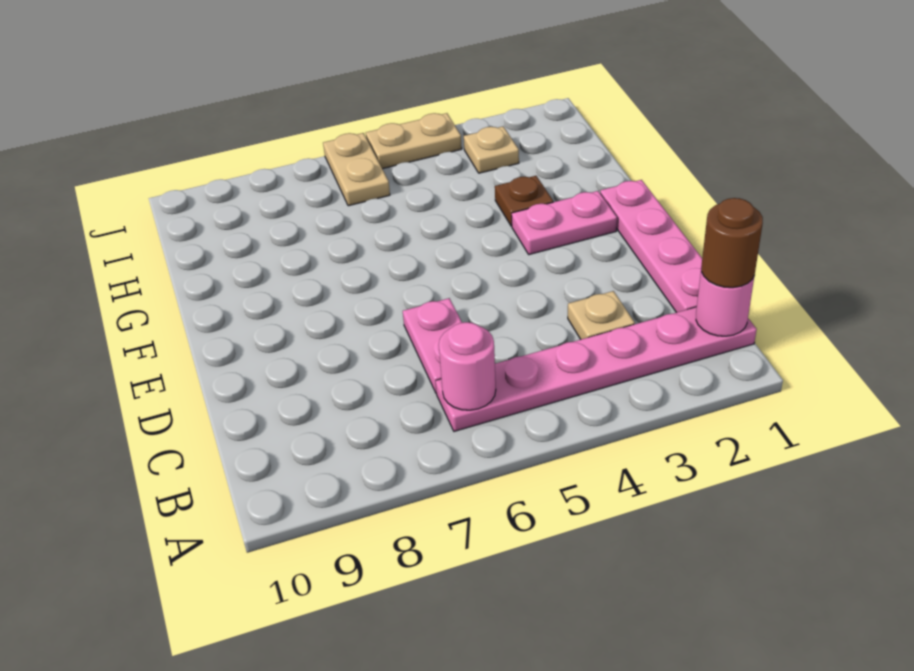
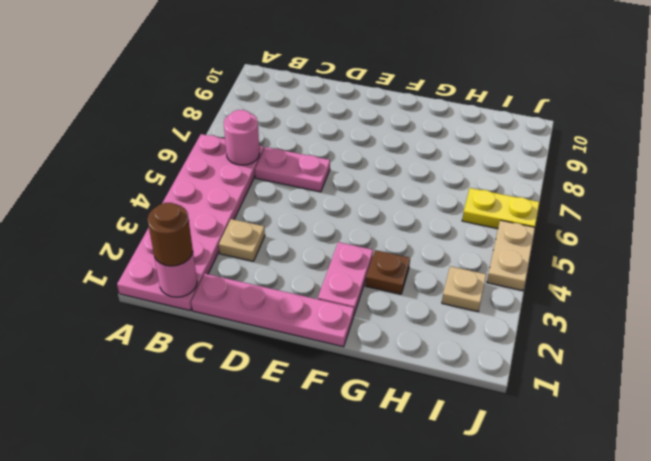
pink plate B1:B6 level 1 -> pink plate A1:B6 level 1
tan plate I6:J6 level 1 -> yellow plate I6:J6 level 1

